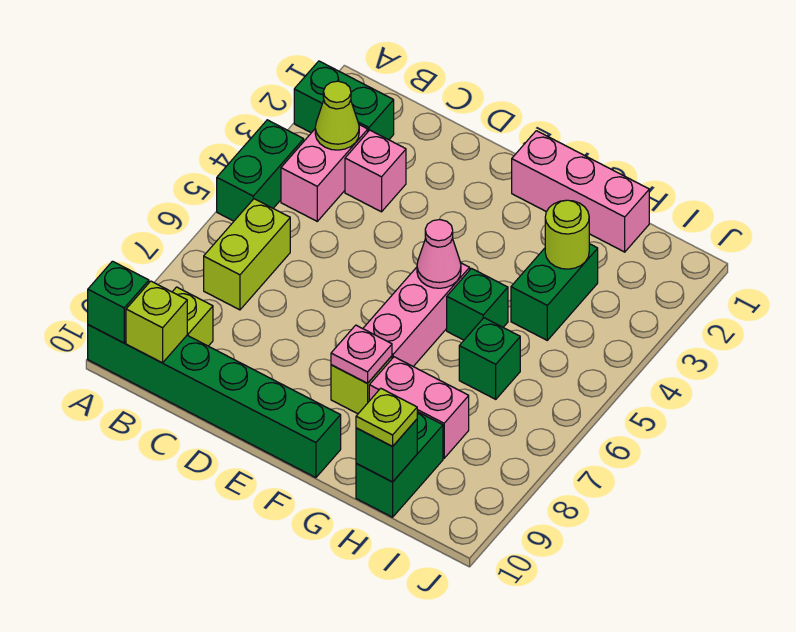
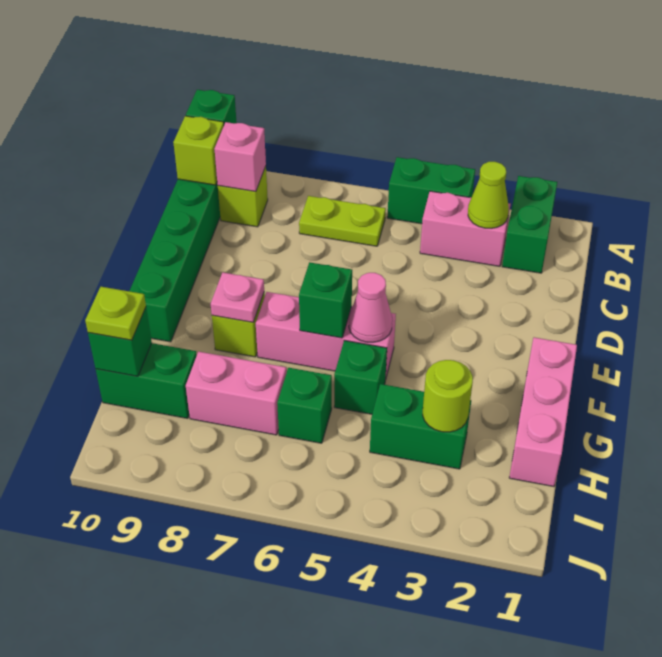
lime brick B6:B7 level 1 -> lime plate B6:B7 level 1
pink brick C3 level 1 -> pink brick B9 level 2
none -> green brick F6 level 2
pink brick G8:H8 level 1 -> pink brick H7:H8 level 1

